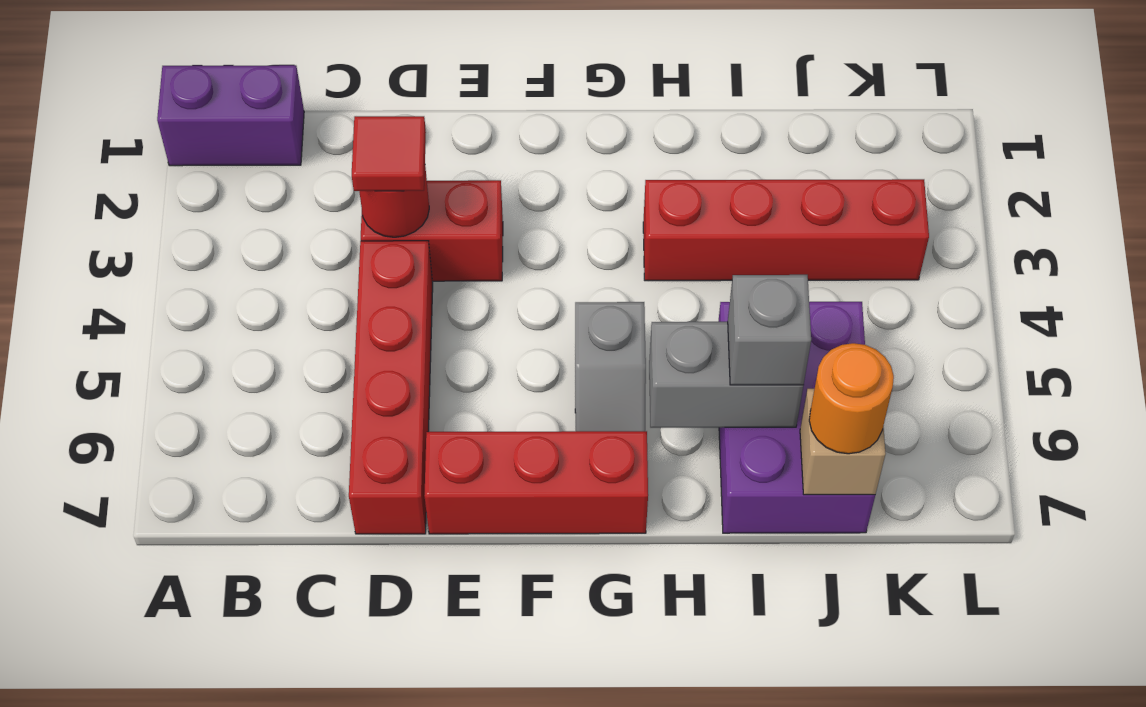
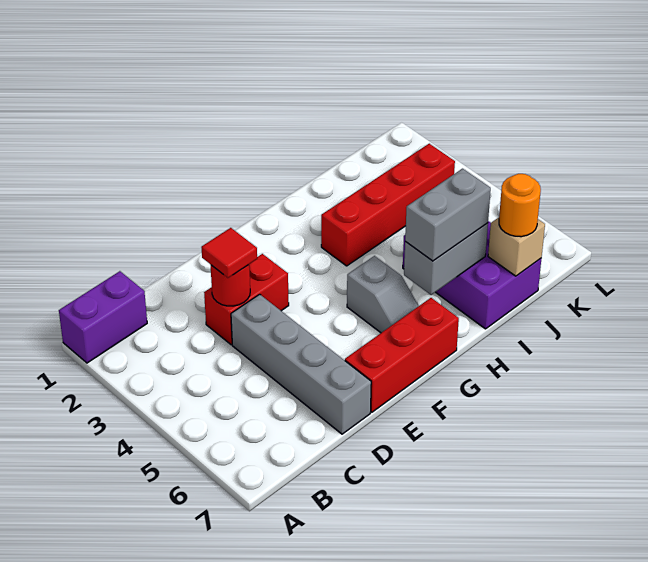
red brick D4:D7 level 1 -> grey brick D4:D7 level 1
grey brick I6 level 3 -> grey brick H6:I6 level 3

